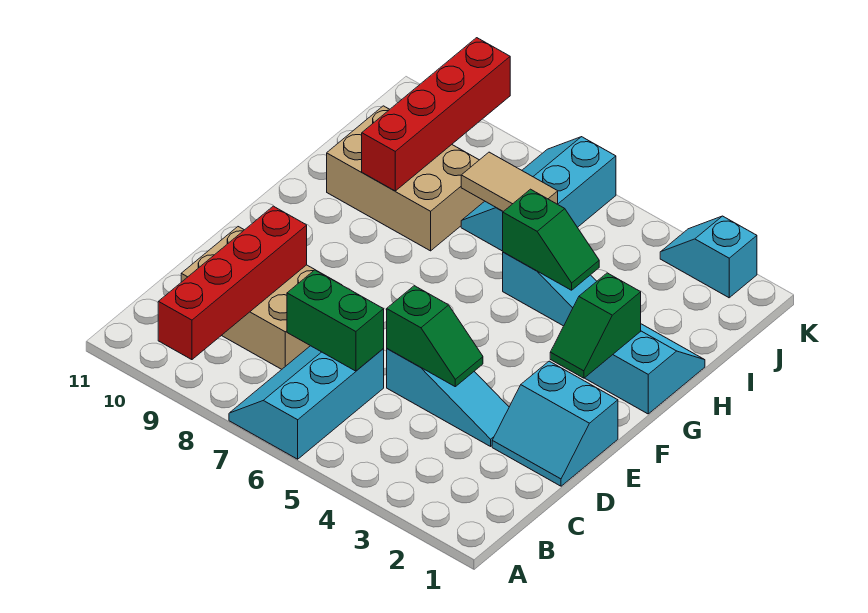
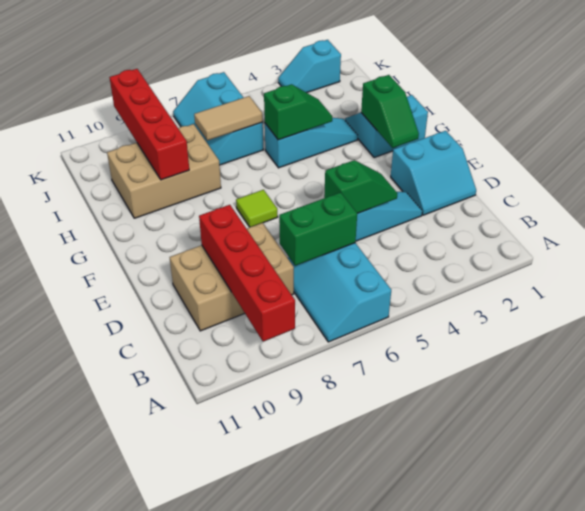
none -> lime tile F7 level 1

